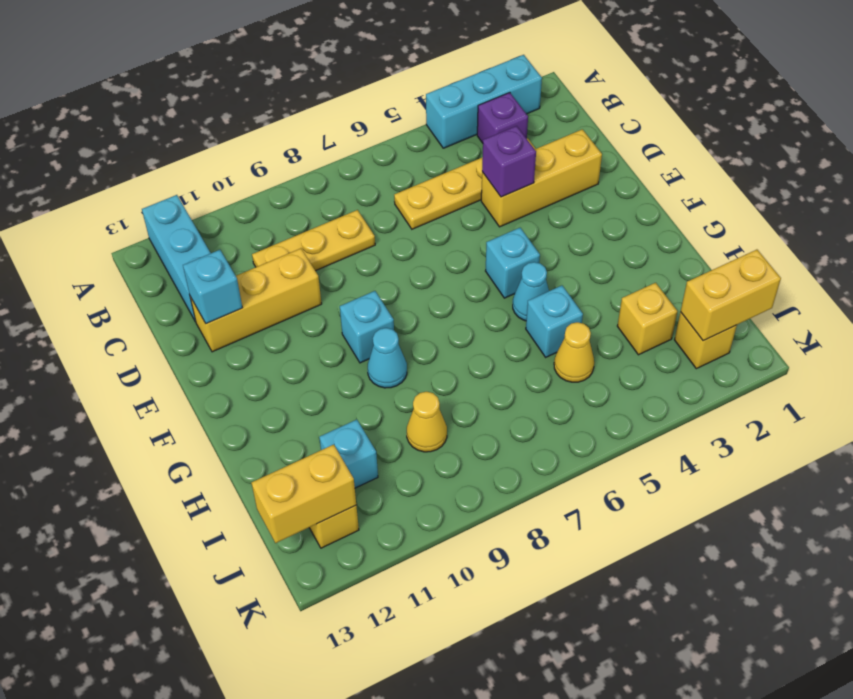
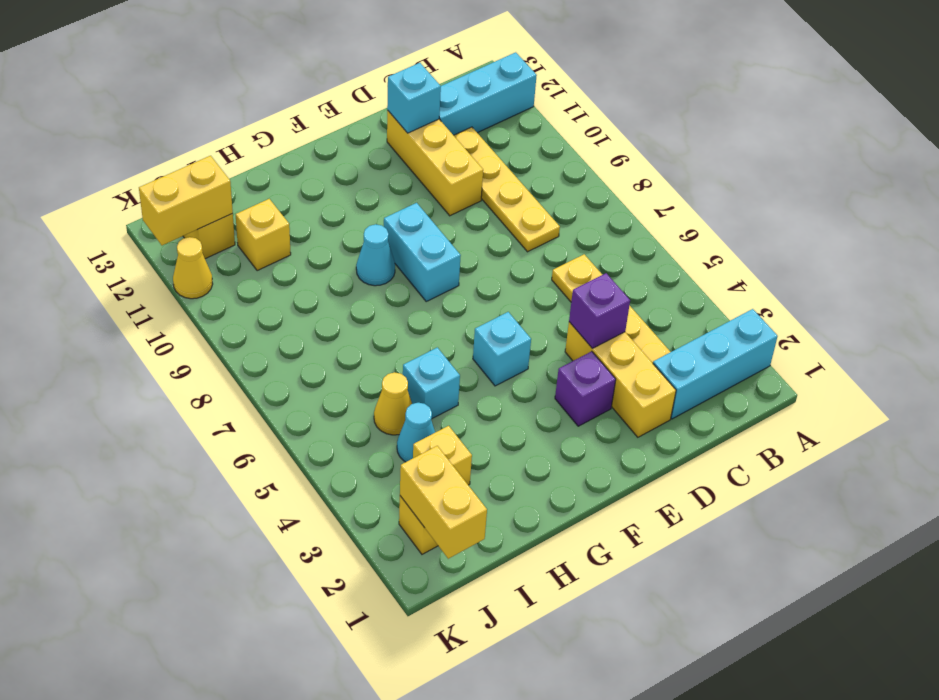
cyan brick A2:A4 level 1 -> cyan brick A2:C2 level 1
purple brick B3 level 1 -> purple brick E3 level 1
yellow plate C8:C10 level 1 -> yellow plate C8:C11 level 1
cyan brick F9 level 1 -> cyan brick F8:F9 level 1
cyan cone G5 level 1 -> cyan cone I4 level 1
yellow cone I9 level 1 -> yellow cone K11 level 1
cyan brick I11 level 1 -> yellow brick I11 level 1
yellow brick J12:J13 level 2 -> yellow brick J12:K12 level 2

